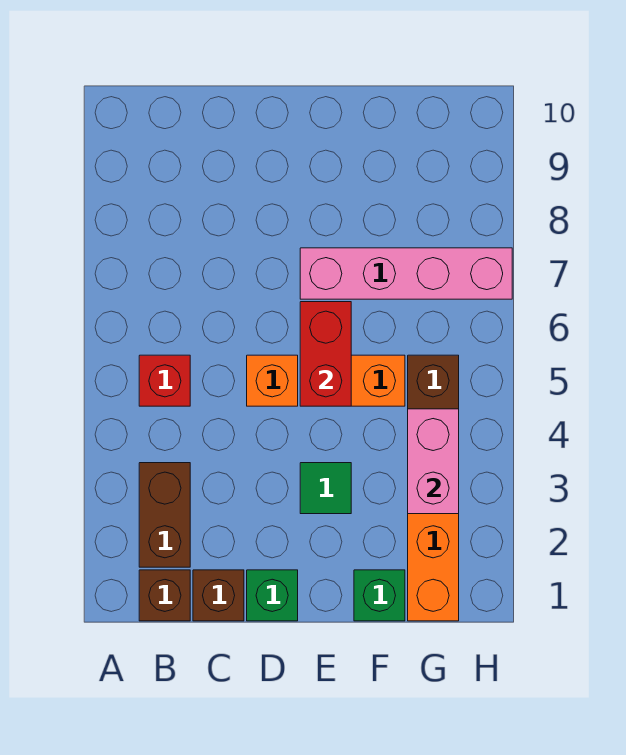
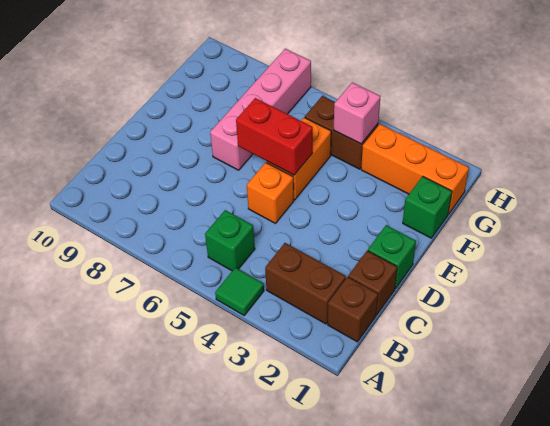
red brick B5 level 1 -> green brick B5 level 1
green tile E3 level 1 -> green tile A4 level 1
pink brick G3:G4 level 2 -> pink brick G4 level 2

